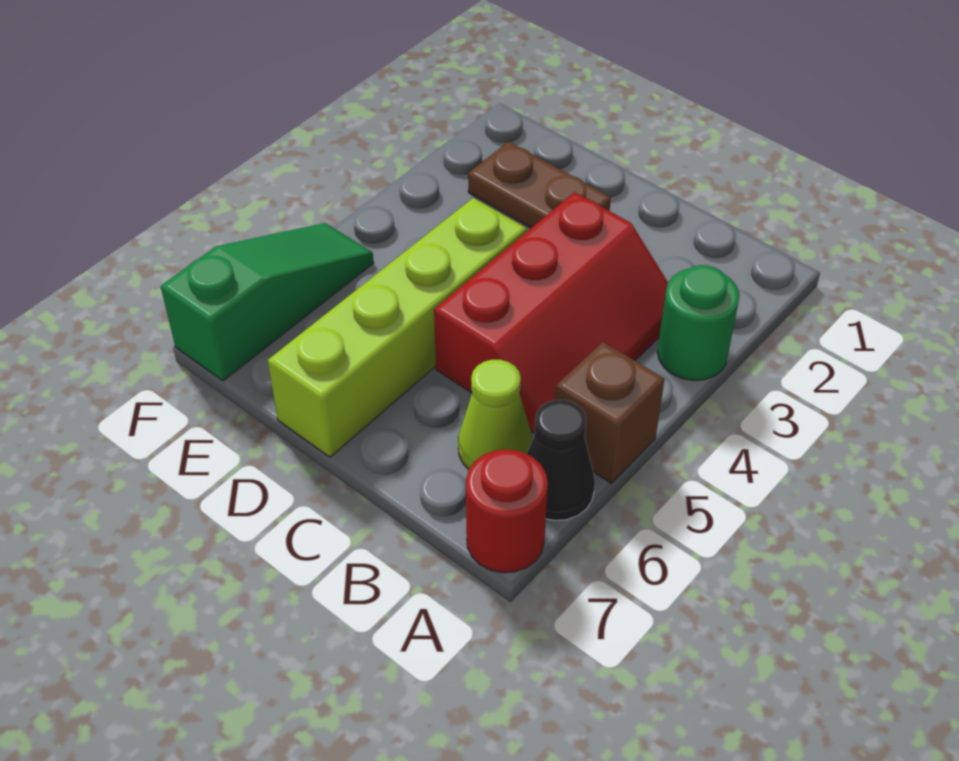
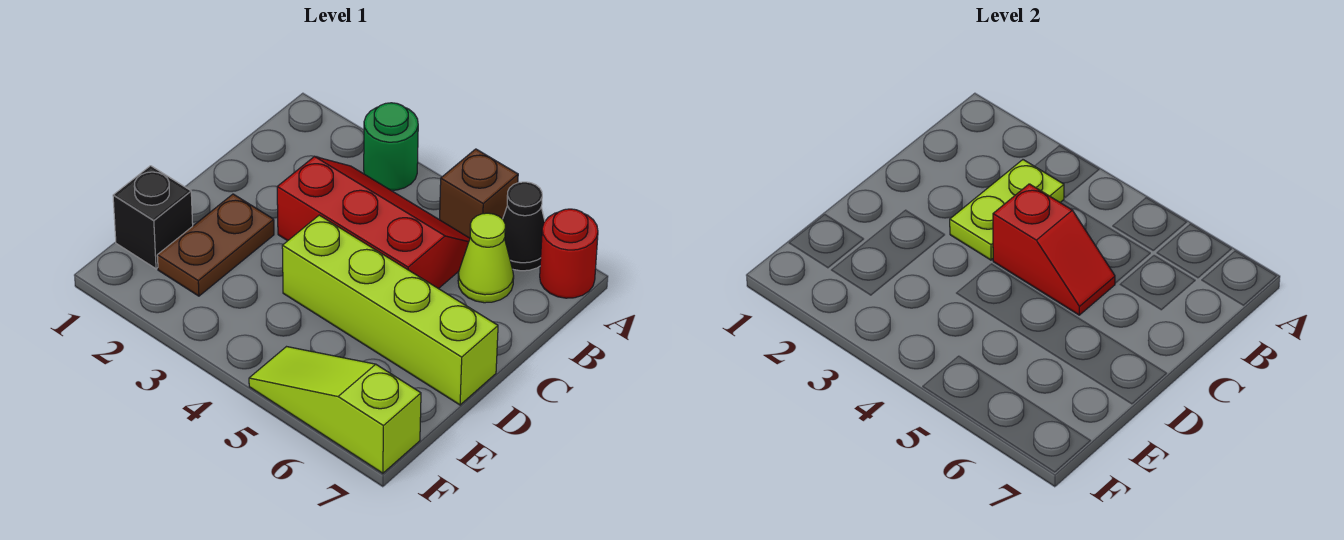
none -> lime plate B3:C3 level 2
none -> red slope C4:C5 level 2 top 4
none -> black brick E1 level 1
green slope F5:F7 level 1 top 7 -> lime slope F5:F7 level 1 top 7

